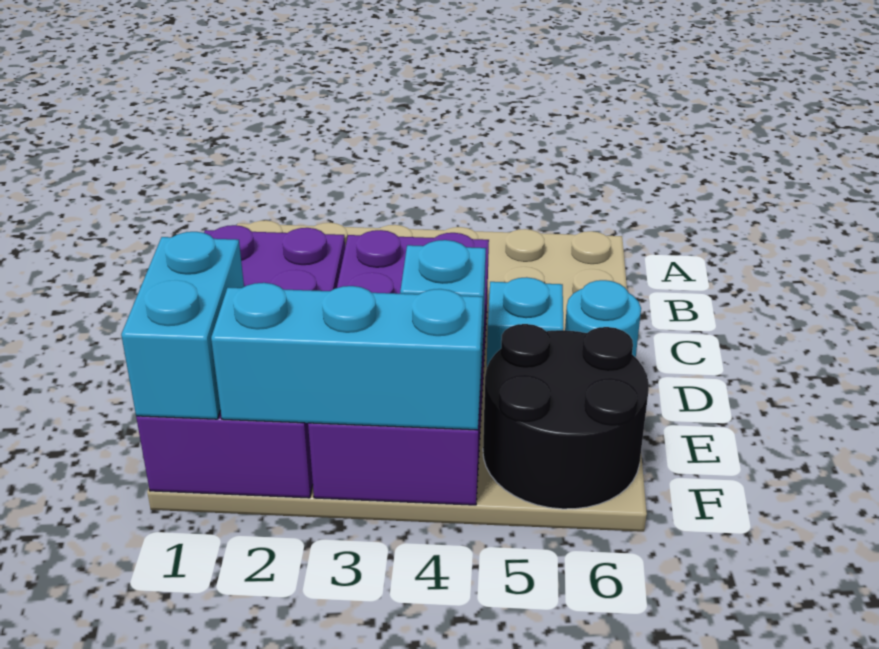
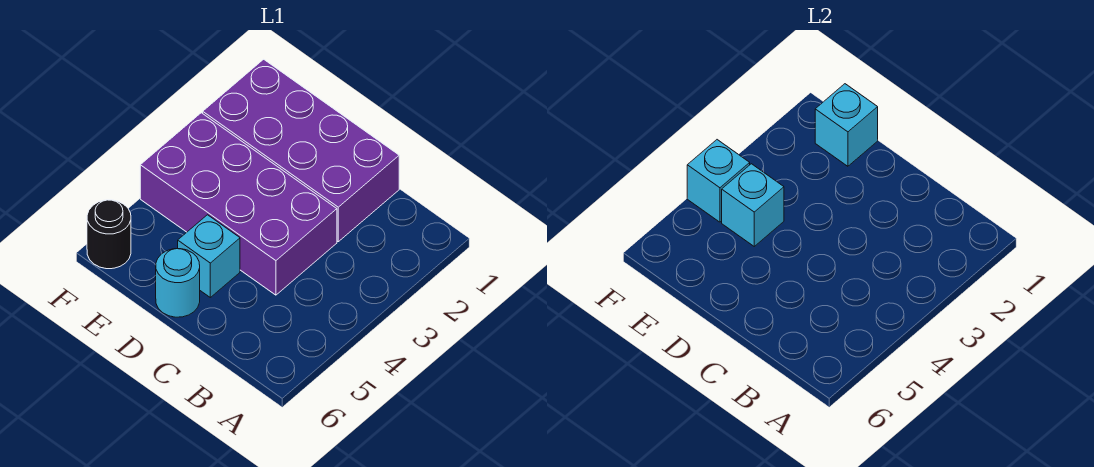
cyan brick E1:F1 level 2 -> cyan brick E1 level 2
black round brick E5:F6 level 1 -> black round brick F6 level 1
cyan brick F2:F4 level 2 -> cyan brick F4 level 2

